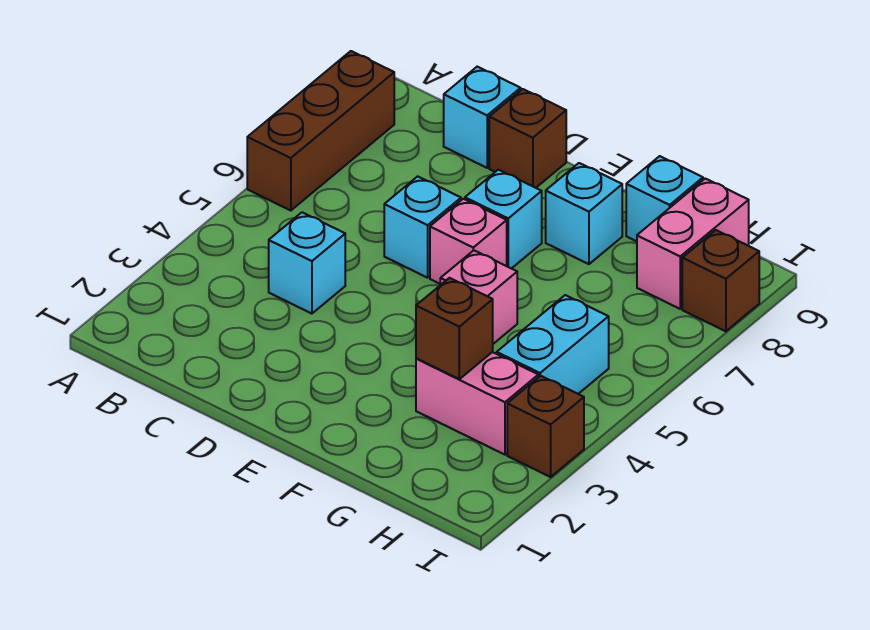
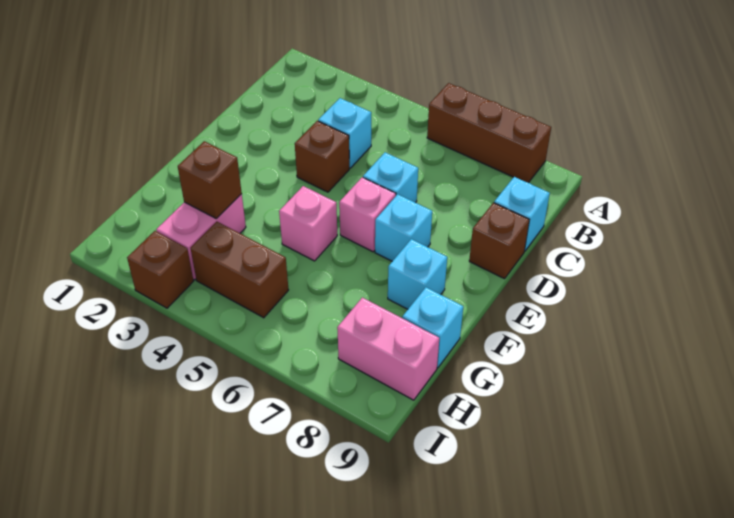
cyan brick H4:H5 level 1 -> brown brick H4:H5 level 1
brown brick I8 level 1 -> brown brick D4 level 1

